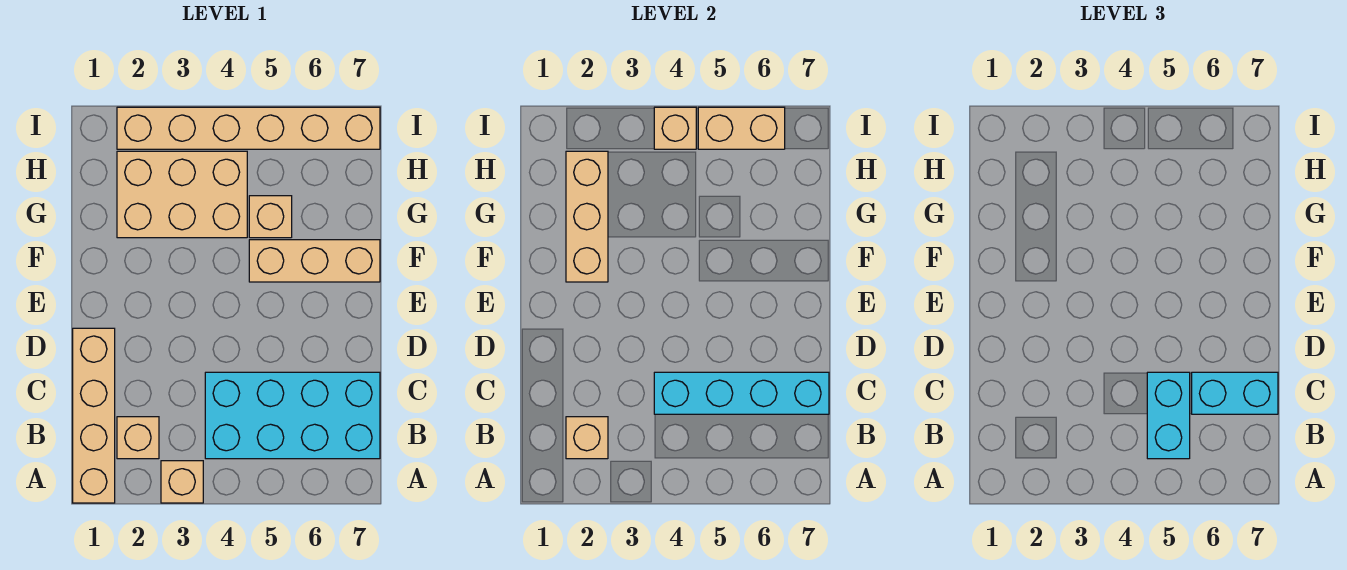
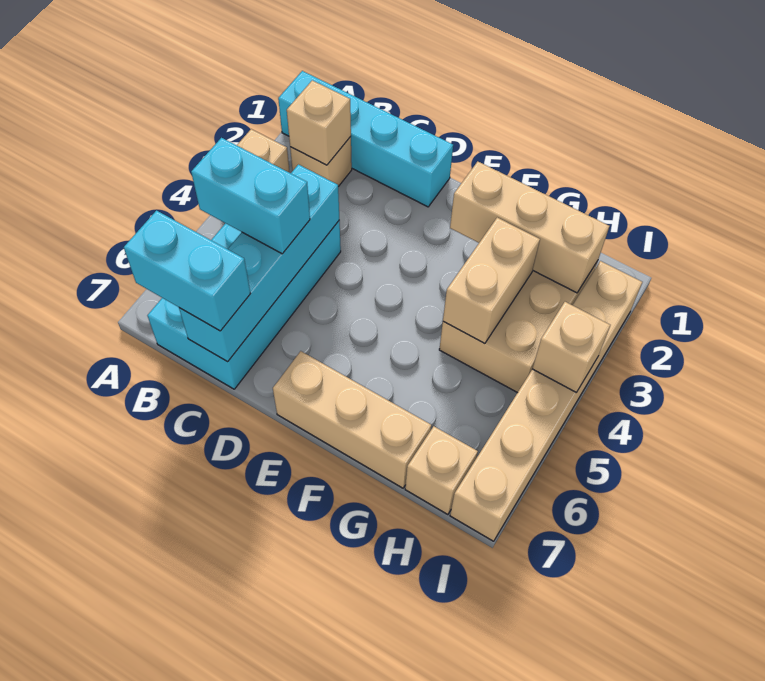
tan brick A1:D1 level 1 -> cyan brick A1:D1 level 1
cyan brick C6:C7 level 3 -> cyan brick B7:C7 level 3
tan brick F5:F7 level 1 -> tan brick E7:G7 level 1
tan brick G5 level 1 -> tan brick H7 level 1
tan brick I5:I6 level 2 -> tan brick G3:G4 level 2

